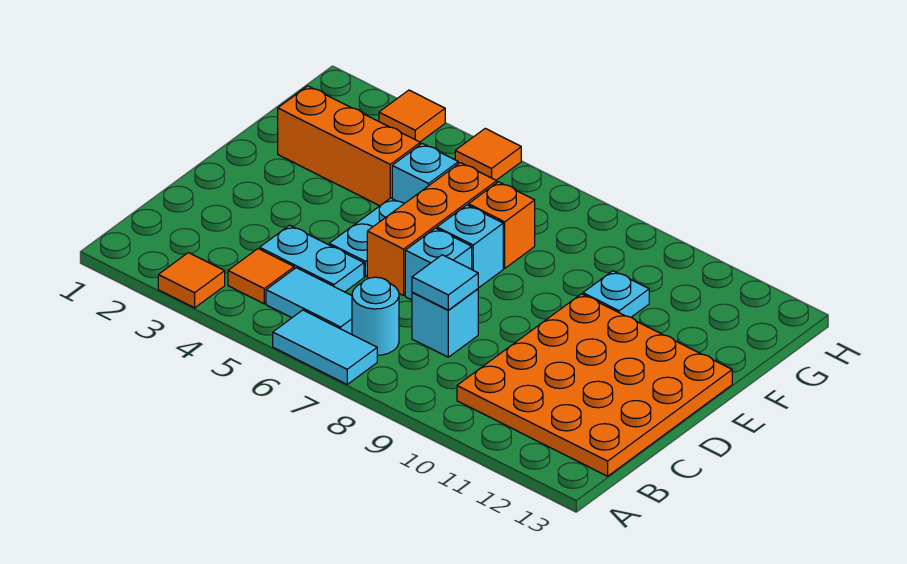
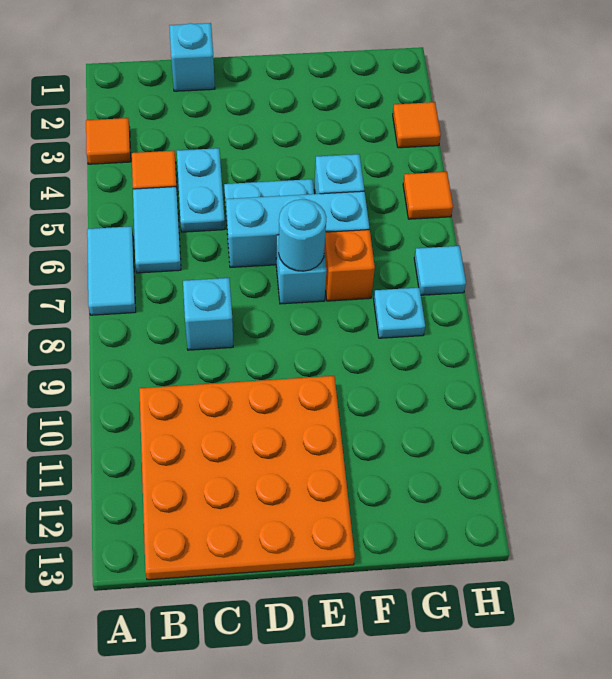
cyan round brick B7 level 1 -> cyan round brick E7 level 2
cyan tile C8 level 2 -> cyan tile H7 level 1
orange brick D6:F6 level 1 -> cyan brick D6:F6 level 1
cyan brick D7 level 1 -> cyan brick C1 level 1
orange brick F2:F4 level 1 -> none
cyan plate F10 level 1 -> cyan plate G8 level 1

